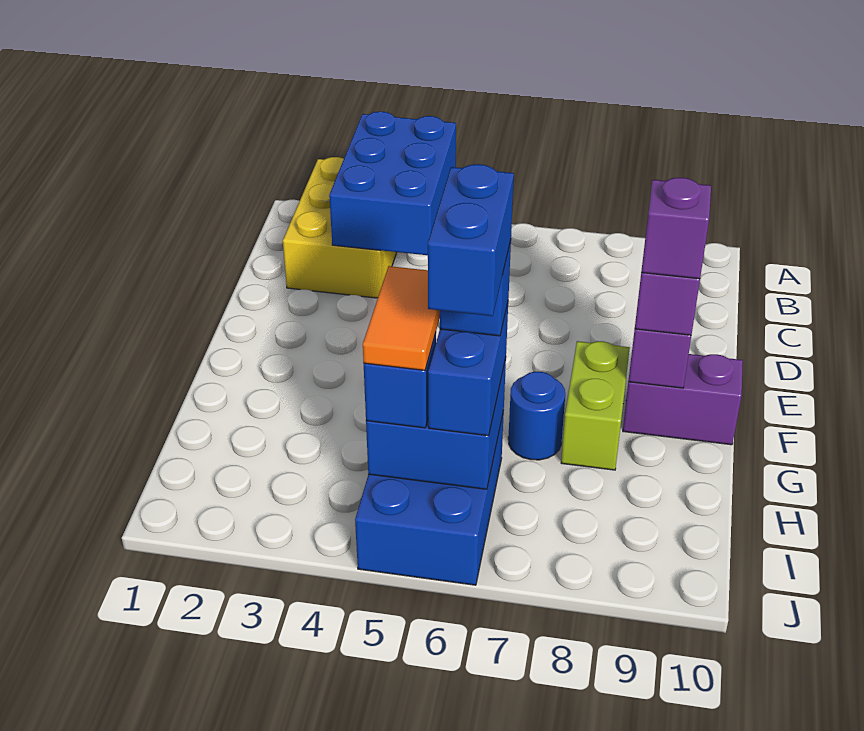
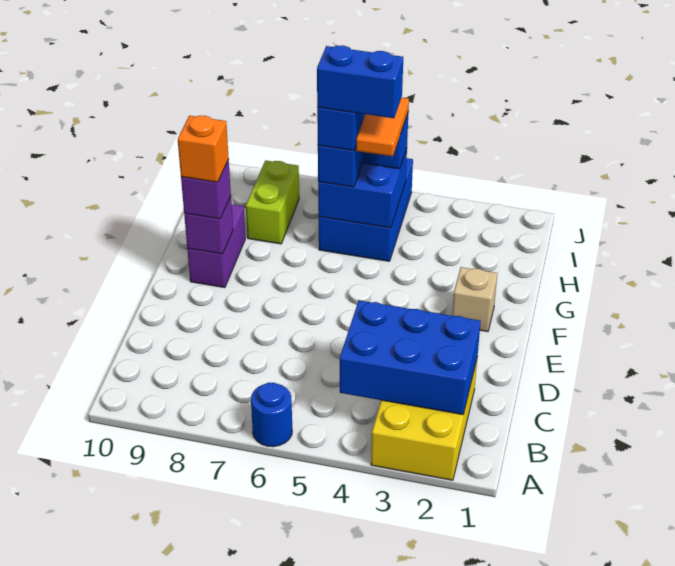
blue brick A3:C4 level 2 -> blue brick B2:C4 level 2
none -> tan brick F2 level 1
lime brick F8:G8 level 1 -> lime brick H8:I8 level 1
purple brick F9:F10 level 1 -> purple brick F9:G9 level 1
purple brick F9 level 4 -> orange brick F9 level 4
blue round brick G7 level 1 -> blue round brick A6 level 1
blue brick H6:I6 level 5 -> blue brick H5:H6 level 5

